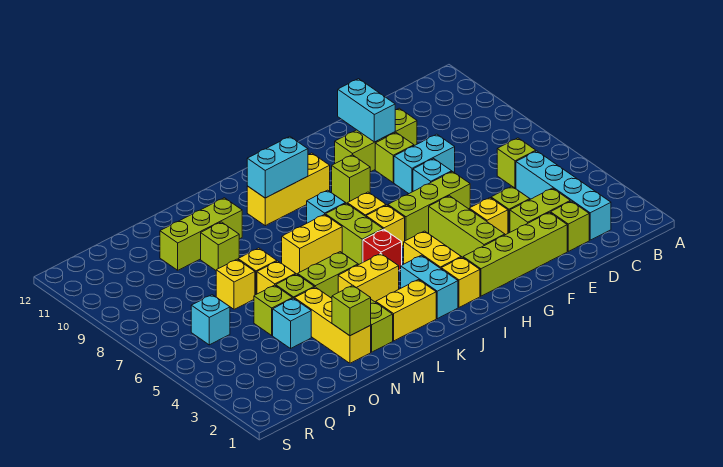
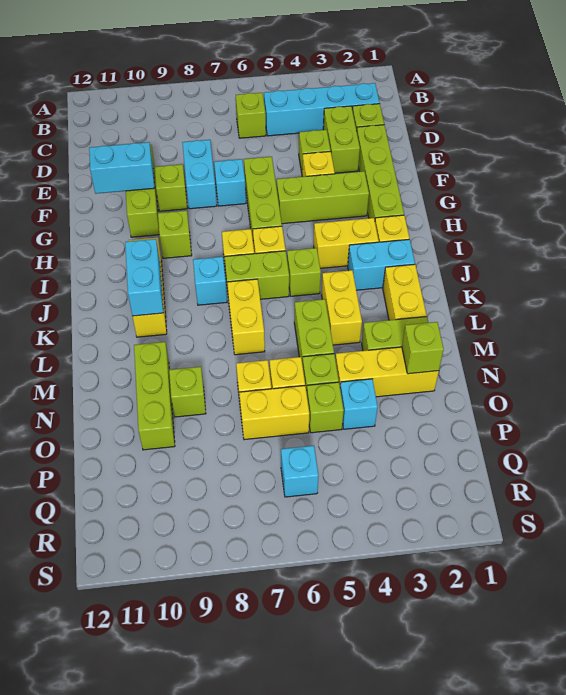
red brick J5 level 1 -> lime brick J5 level 1
yellow brick O7 level 1 -> yellow brick O6:O7 level 1

